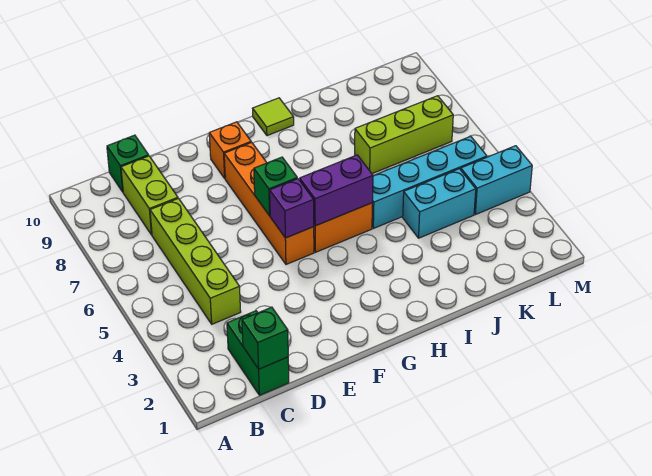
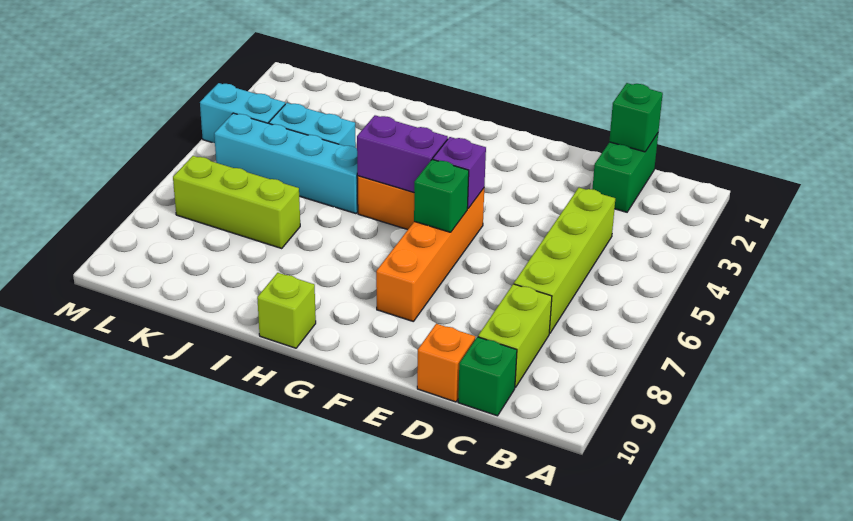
orange brick F9 level 1 -> orange brick D10 level 1
lime tile H10 level 1 -> lime brick H10 level 1

